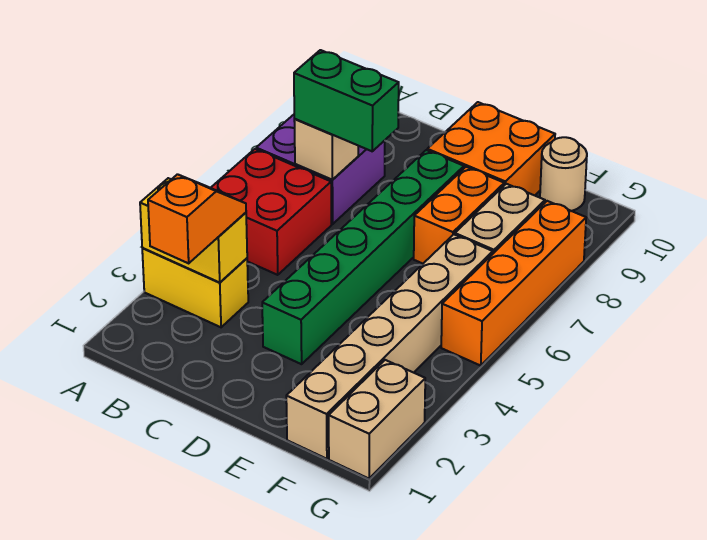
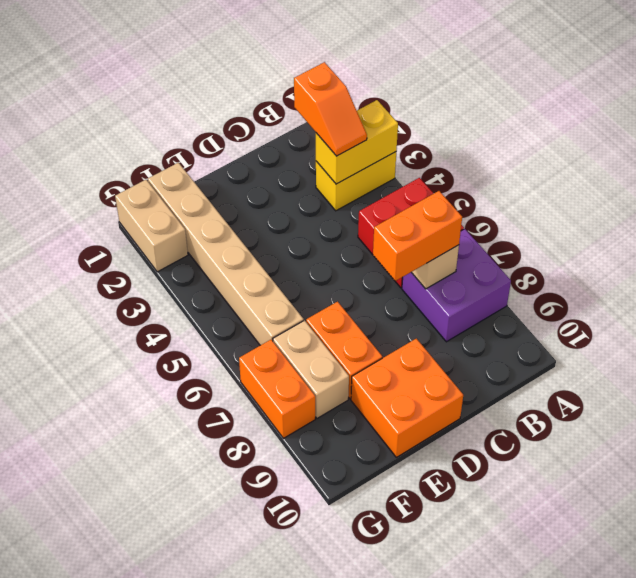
green brick B7:C7 level 3 -> orange brick B7:C7 level 3
green brick D3:D8 level 1 -> none
tan round brick F10 level 1 -> none
orange brick G5:G8 level 1 -> orange brick G7:G8 level 1

